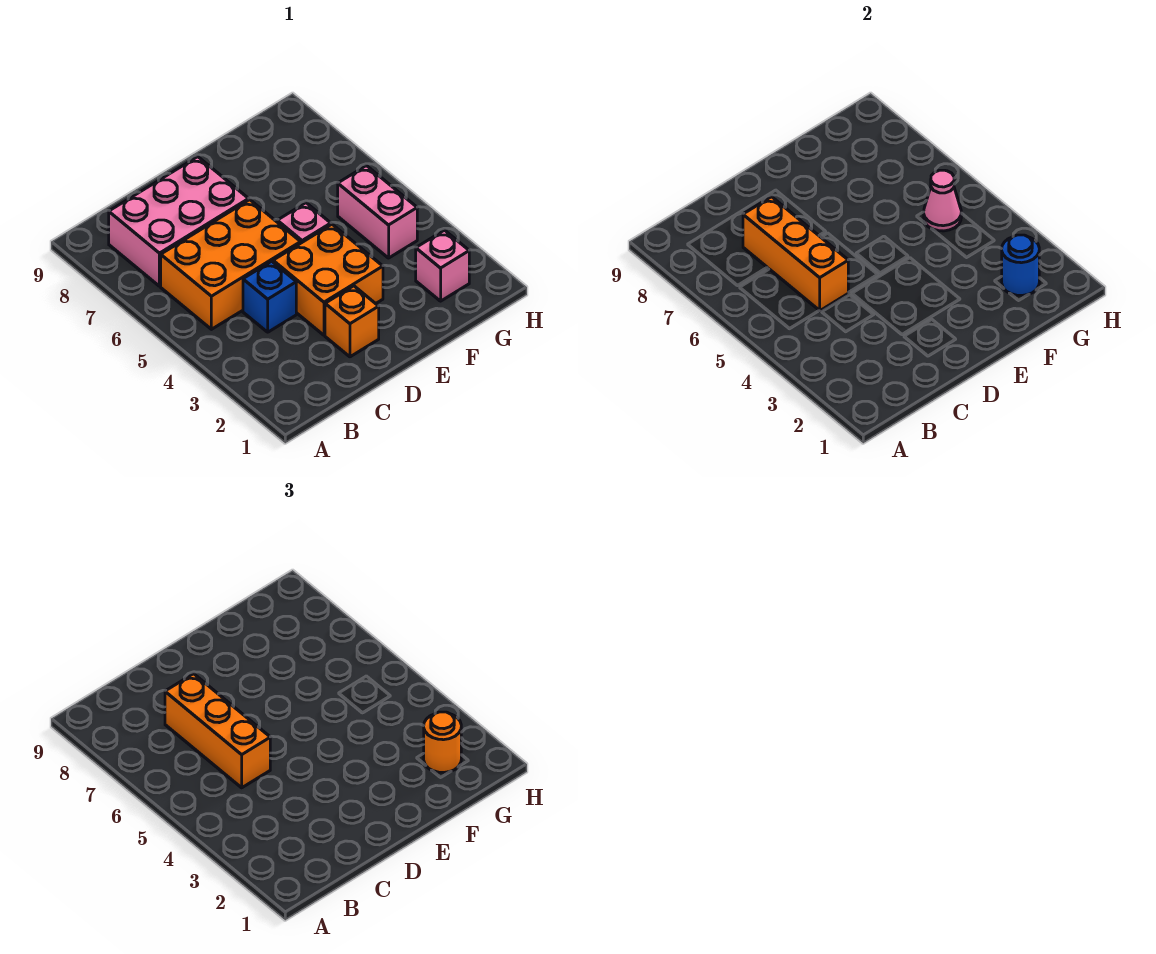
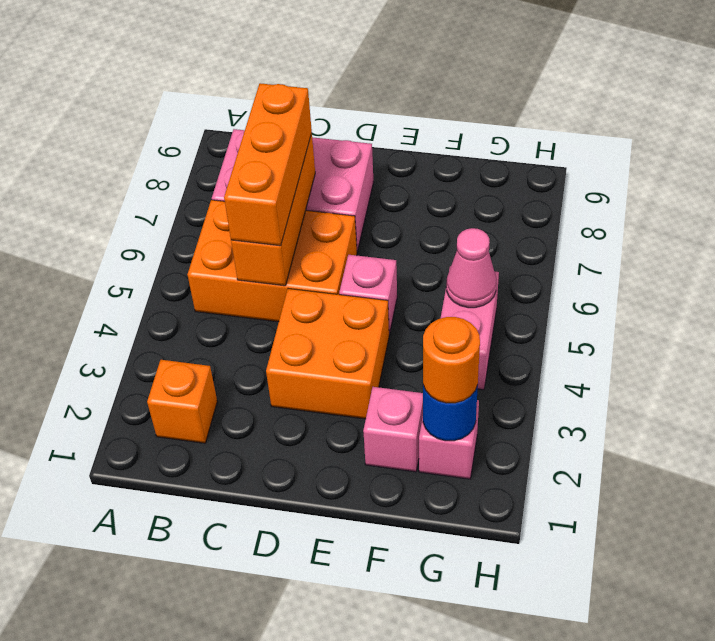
blue brick C4 level 1 -> none
orange brick D2 level 1 -> orange brick B2 level 1
none -> pink brick F2 level 1

